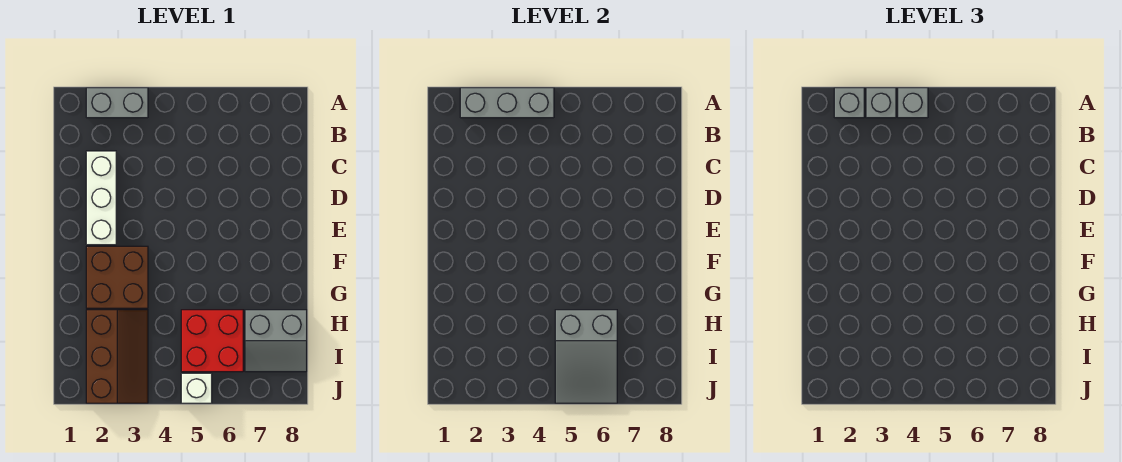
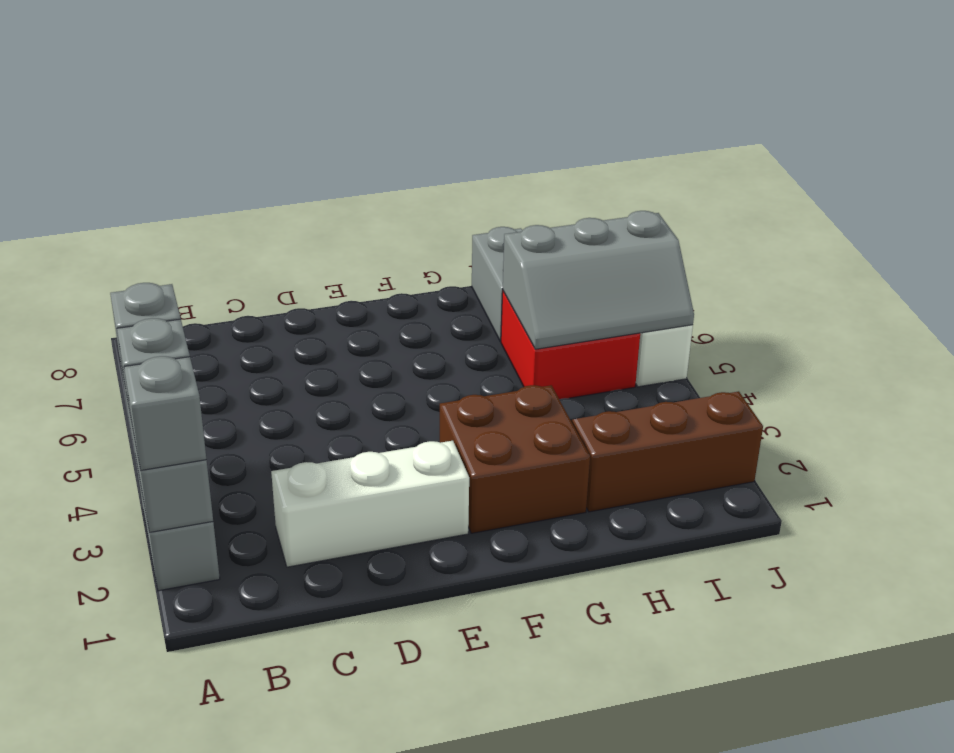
grey slope H5:J6 level 2 top H -> grey slope H5:J6 level 2 top 6

